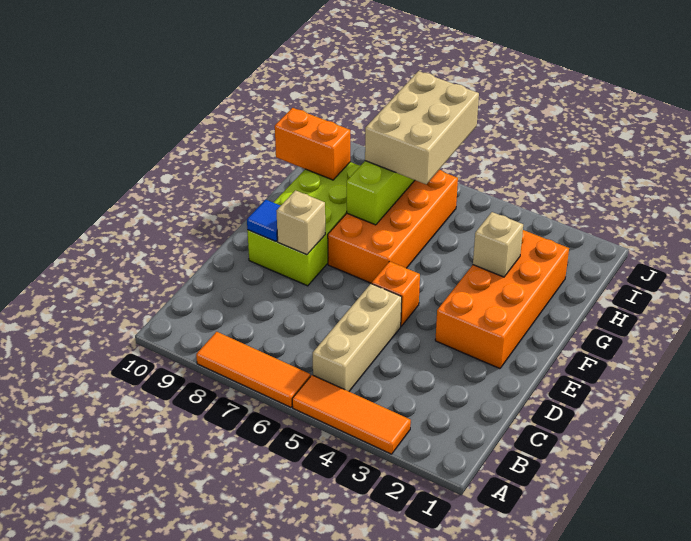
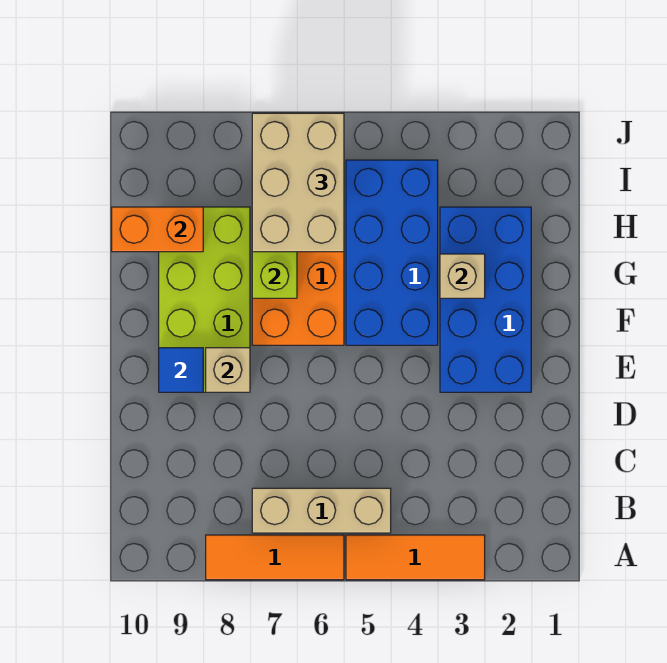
tan brick B5:D5 level 1 -> tan brick B5:B7 level 1
orange brick E2:H3 level 1 -> blue brick E2:H3 level 1
orange brick E5 level 1 -> none
none -> blue brick F4:I5 level 1

